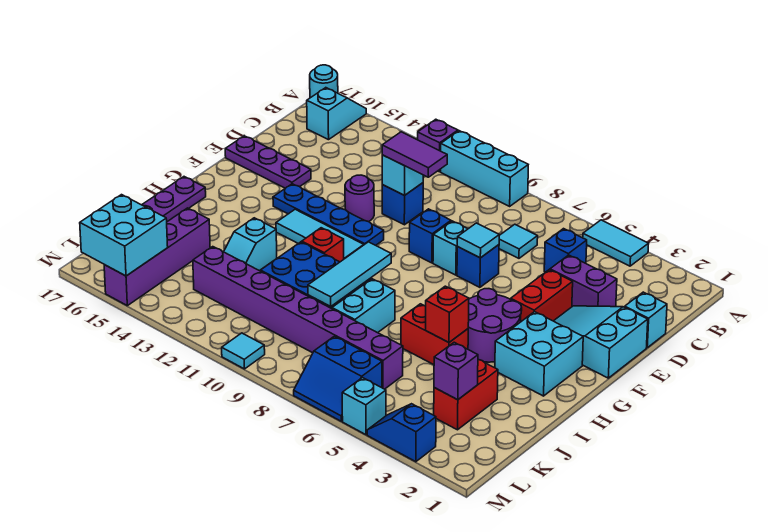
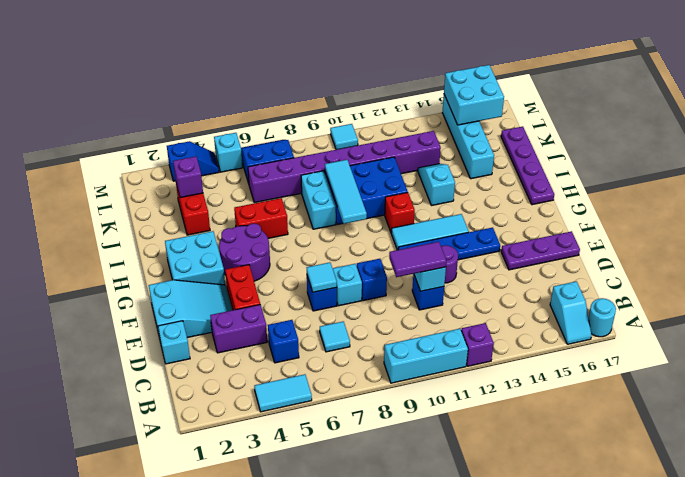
red brick I5 level 2 -> none
purple brick J15:M15 level 1 -> cyan brick J15:M15 level 1

